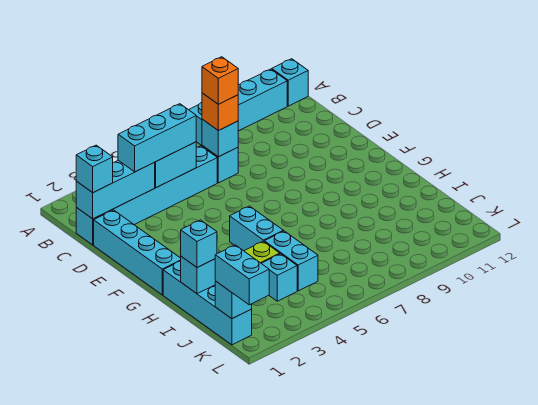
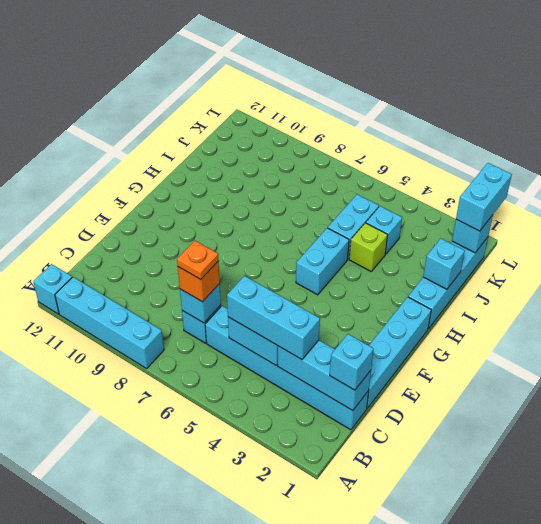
orange brick C7 level 4 -> orange plate C7 level 4
cyan brick I1 level 3 -> none

